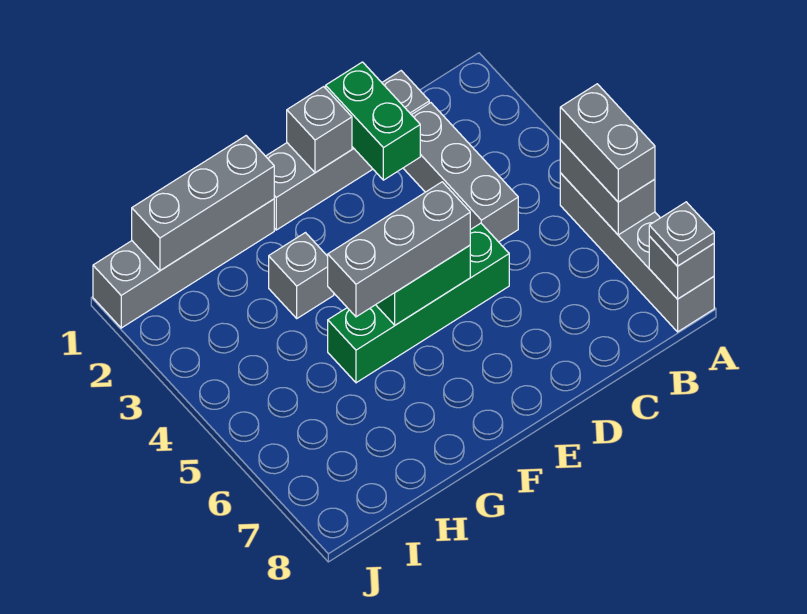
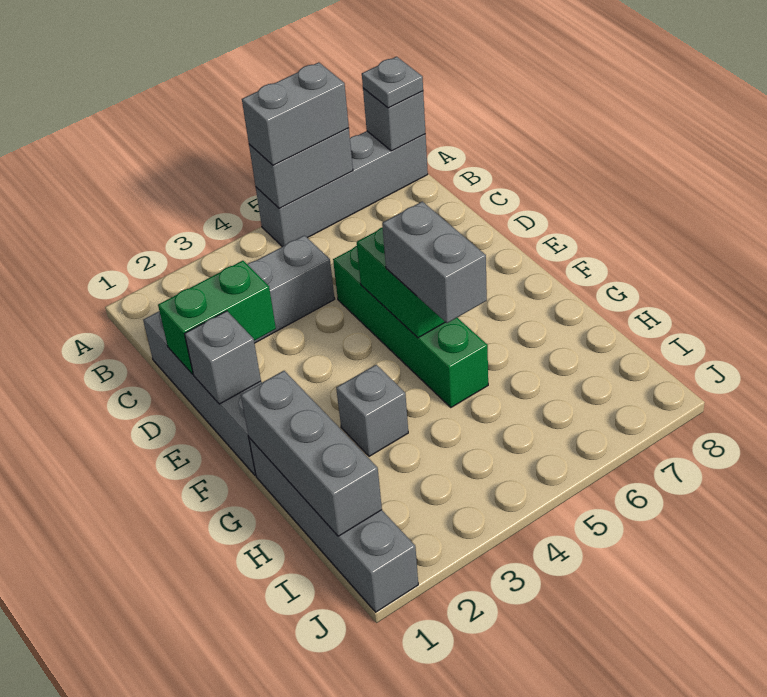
grey brick E5:G5 level 3 -> grey brick F5:G5 level 3

